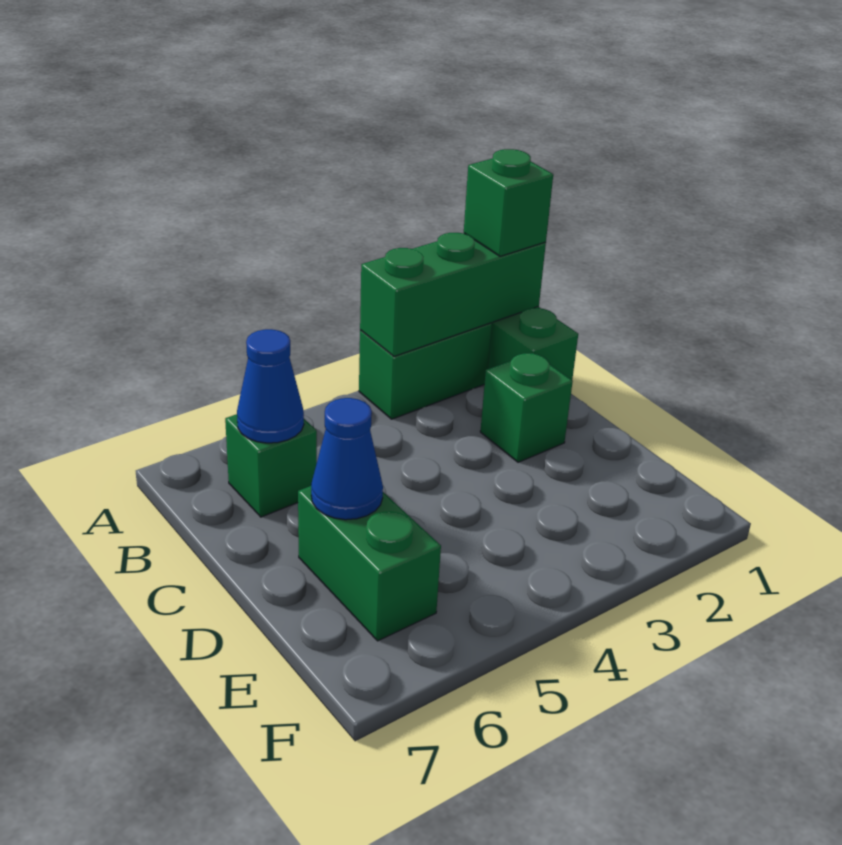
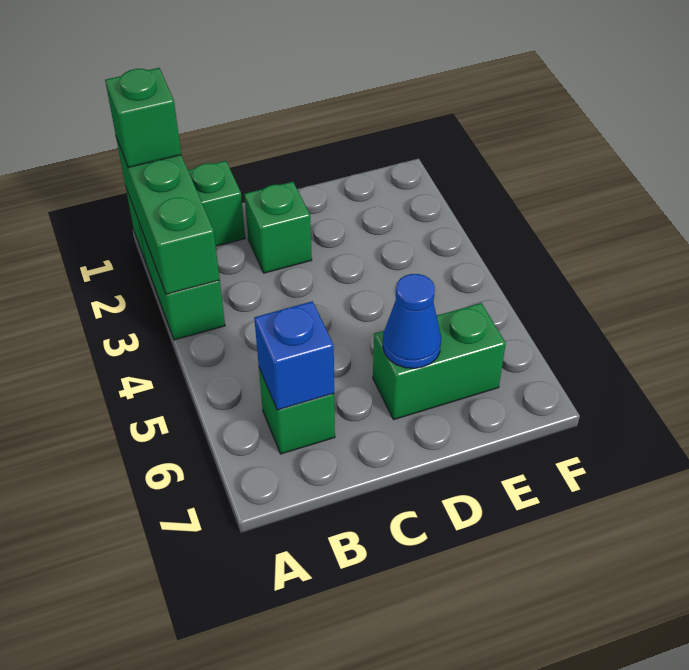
blue cone B6 level 2 -> blue brick B6 level 2

